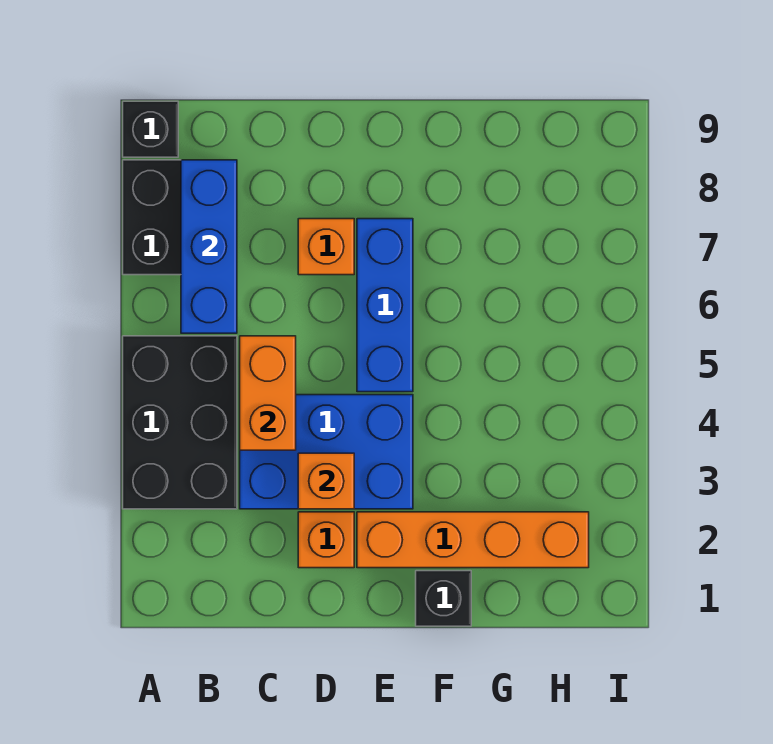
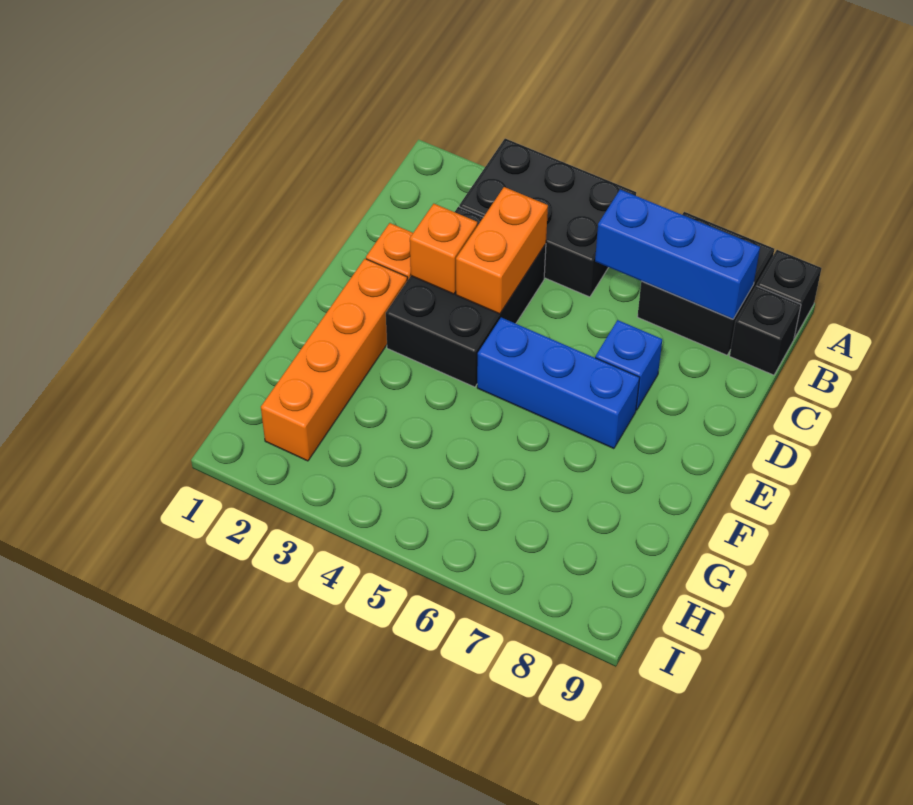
blue brick C3:E4 level 1 -> black brick C3:E4 level 1
orange brick C4:C5 level 2 -> orange brick C4:D4 level 2
orange brick D7 level 1 -> blue brick D7 level 1
black brick F1 level 1 -> black brick B9 level 1

